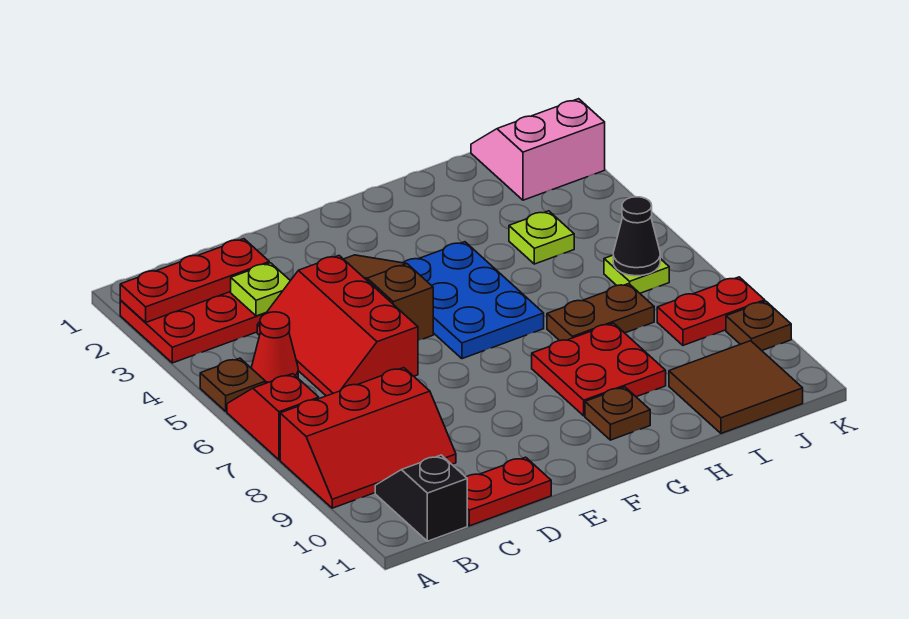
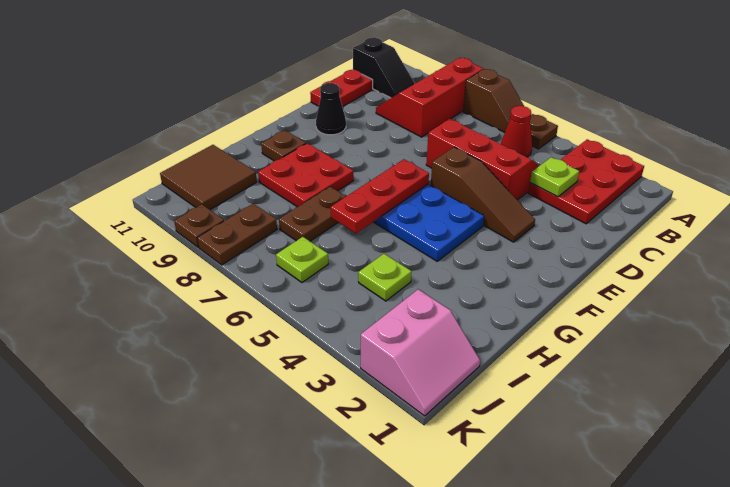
red plate A2:C2 level 2 -> red plate F6:H6 level 2
red slope A6:A7 level 1 top 7 -> brown slope A6:A7 level 1 top 7
black cone J6 level 2 -> black cone E10 level 1
red plate J8:K8 level 1 -> brown plate J8:K8 level 1

